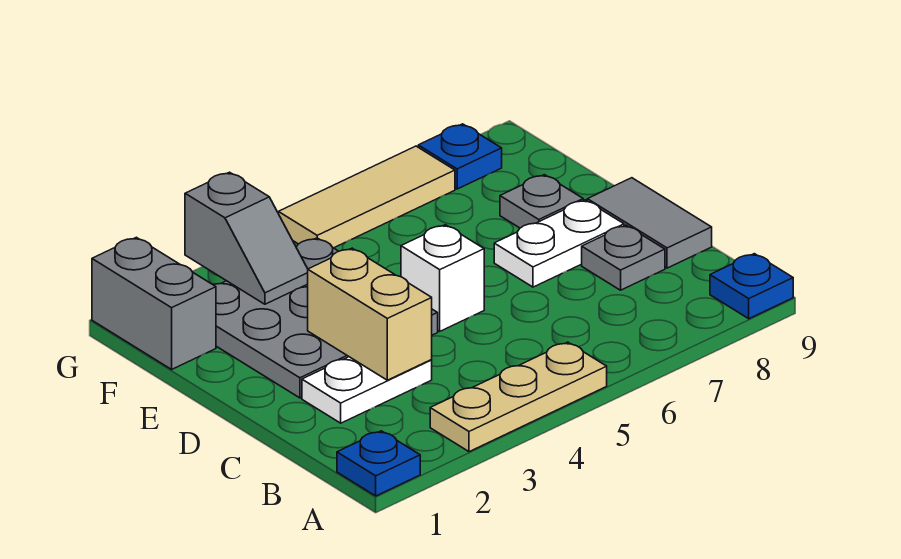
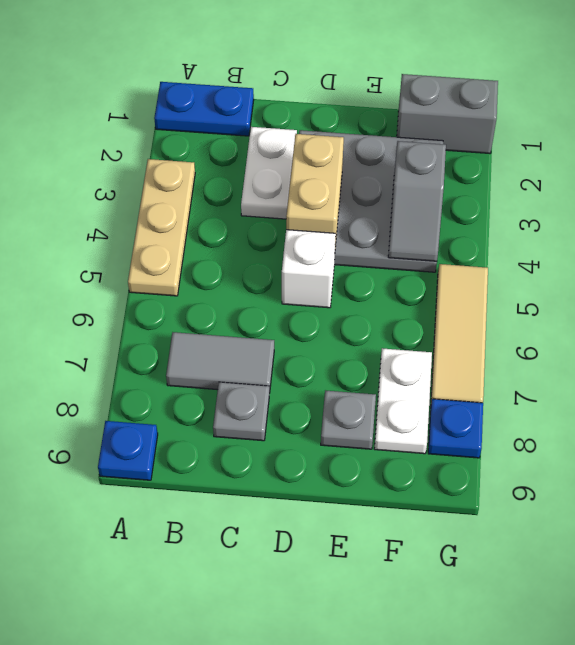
blue plate A1 level 1 -> blue plate A1:B1 level 1
tan brick C3:D3 level 2 -> tan brick D3:D4 level 2
grey tile C9:D9 level 1 -> grey tile B7:C7 level 1
white plate D7:D8 level 1 -> white plate F7:F8 level 1
grey slope F3:G3 level 2 top G -> grey slope F3:F4 level 2 top 3

